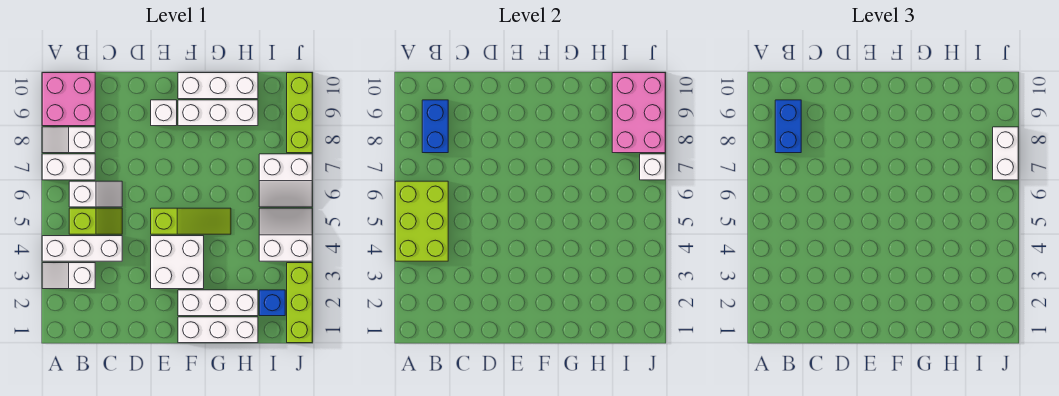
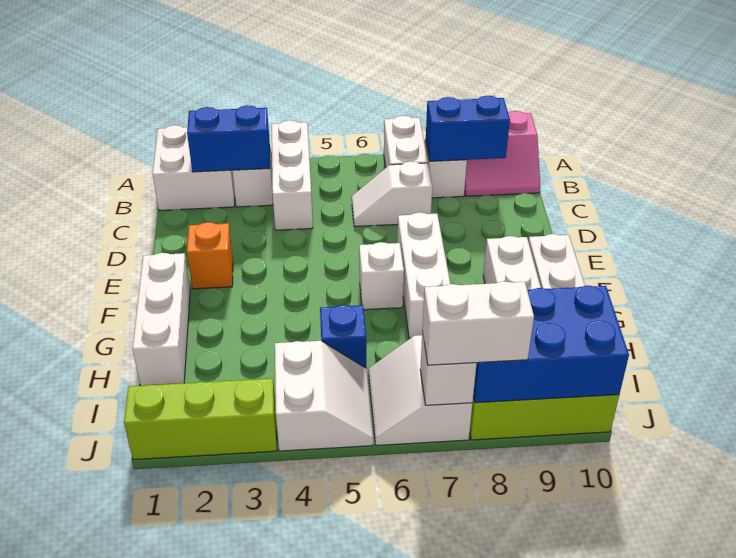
lime brick A4:B6 level 2 -> none
pink brick A9:B10 level 1 -> pink slope A9:B10 level 1 top A
lime slope B5:C5 level 1 top B -> none
white slope B6:C6 level 1 top B -> white slope C6:C7 level 1 top 7
blue brick B8:B9 level 3 -> blue brick B2:B3 level 2
none -> orange brick E2 level 1
white brick E3:F4 level 1 -> white brick A1:B2 level 1
lime slope E5:G5 level 1 top E -> none
white brick E9 level 1 -> white brick F6 level 1
white brick F2:H2 level 1 -> white brick E7:G7 level 1
blue brick I2 level 1 -> blue brick H5 level 1
pink brick I8:J10 level 2 -> blue brick I8:J10 level 2

